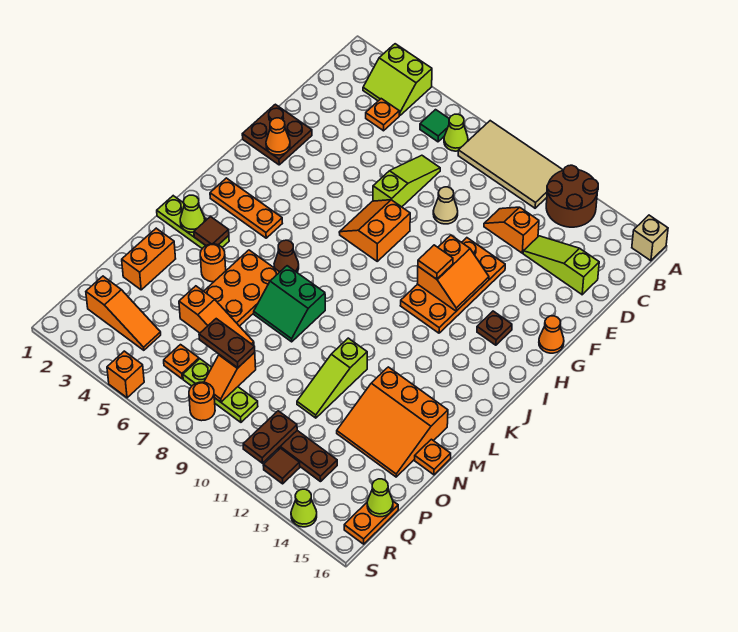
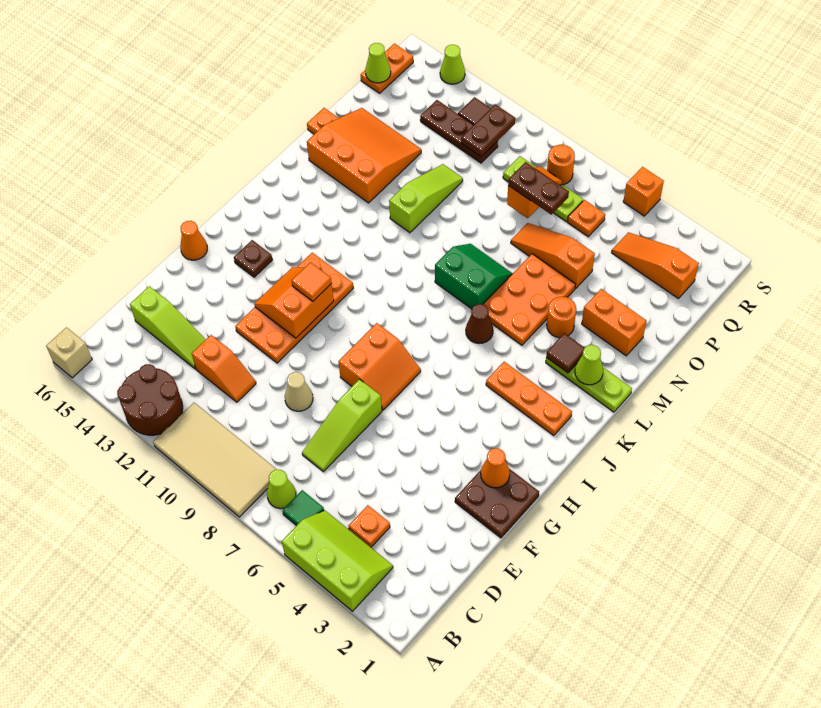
lime slope A3:B4 level 1 top A -> lime slope A3:B5 level 1 top A
orange brick N2:O2 level 1 -> orange brick N2:N3 level 1

